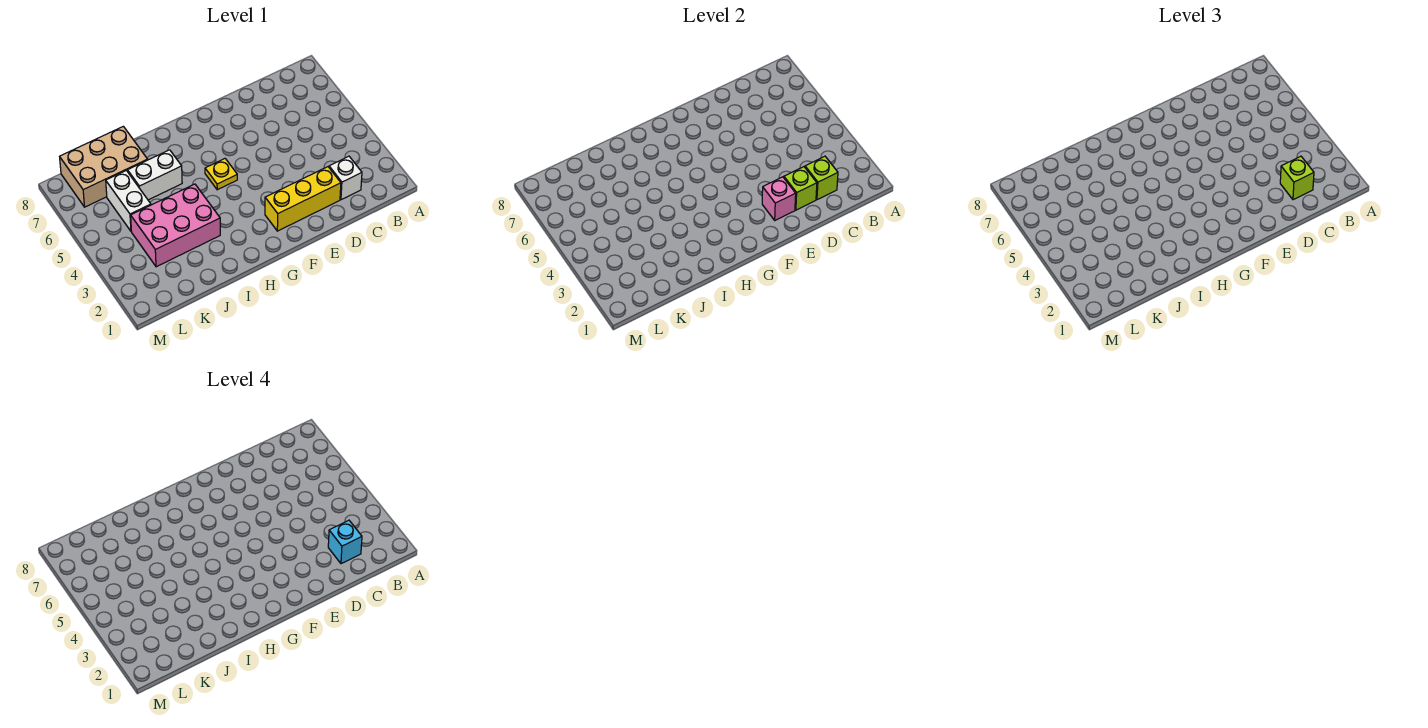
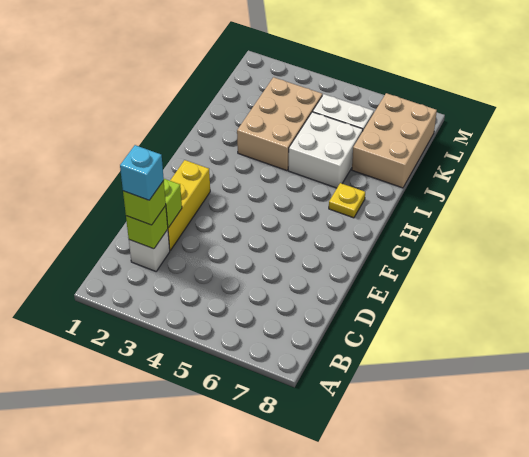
pink brick E2 level 2 -> none
yellow plate G5 level 1 -> yellow plate H7 level 1
pink brick I3:K4 level 1 -> tan brick I3:K4 level 1
white brick I6:J6 level 1 -> white brick I5:J6 level 1

